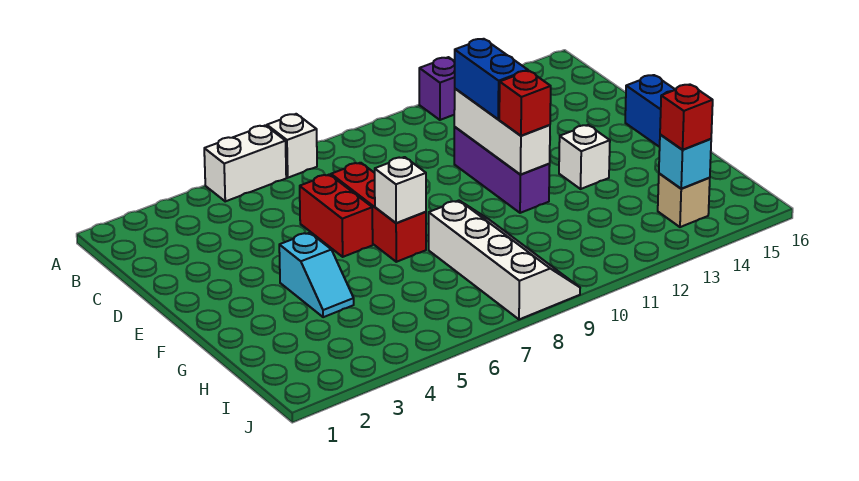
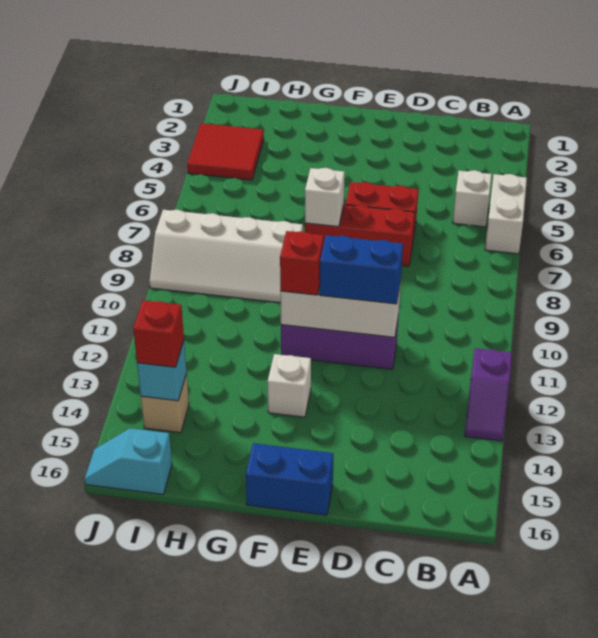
white brick A7 level 1 -> white brick B5 level 1
cyan slope F4:G4 level 1 top F -> cyan slope I16:J16 level 1 top I
none -> red tile I3:J4 level 1

